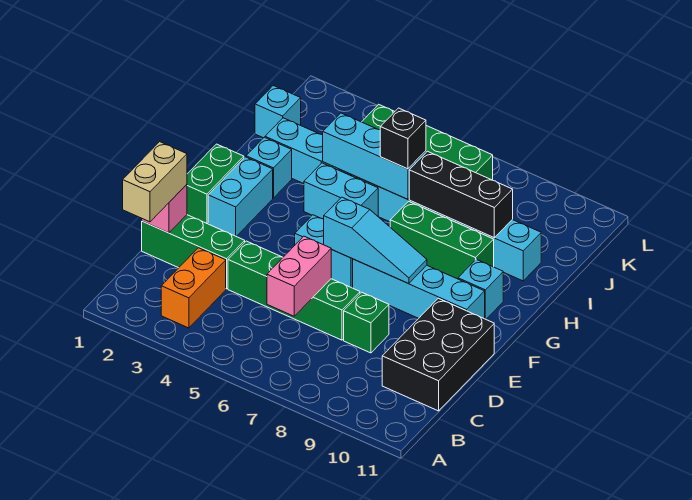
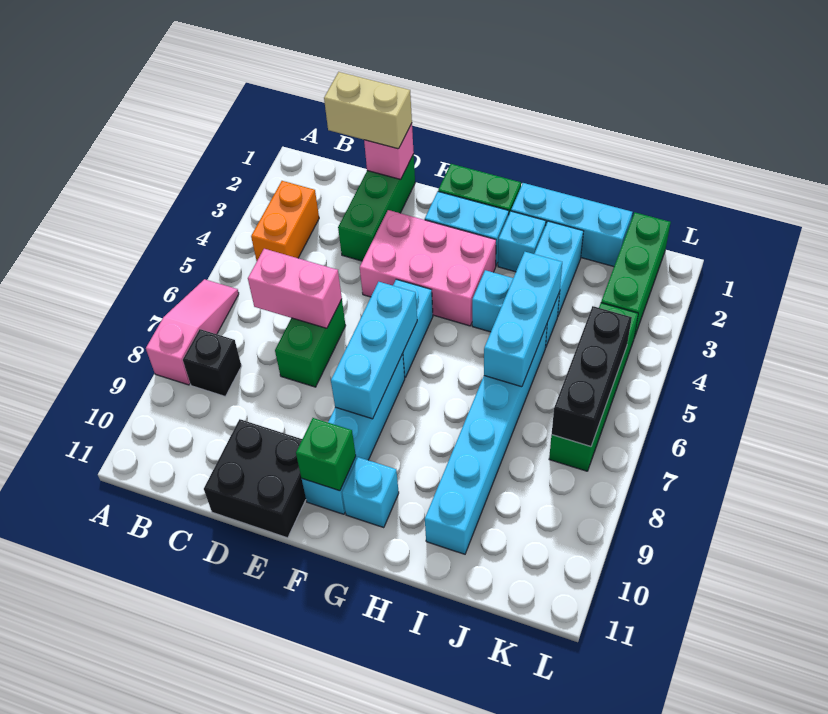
none -> pink slope A6:A8 level 1 top 8
orange brick B3:C3 level 1 -> orange brick B3:B4 level 1
black brick C10:E11 level 1 -> black brick D10:E11 level 1
green brick D4:D7 level 1 -> green brick D6:D7 level 1
green brick D8 level 1 -> green brick F10 level 2
none -> pink brick E3:G4 level 1
cyan slope F6:F8 level 2 top 6 -> cyan brick F6:F8 level 2
cyan brick H4:H5 level 1 -> cyan brick H4:I4 level 1
green brick H7:H9 level 1 -> green brick K1:K3 level 1
black brick I6 level 3 -> black brick B8 level 1
black brick I7:I9 level 2 -> black brick K5:K7 level 2
cyan brick J1 level 1 -> cyan brick H1:J1 level 1

